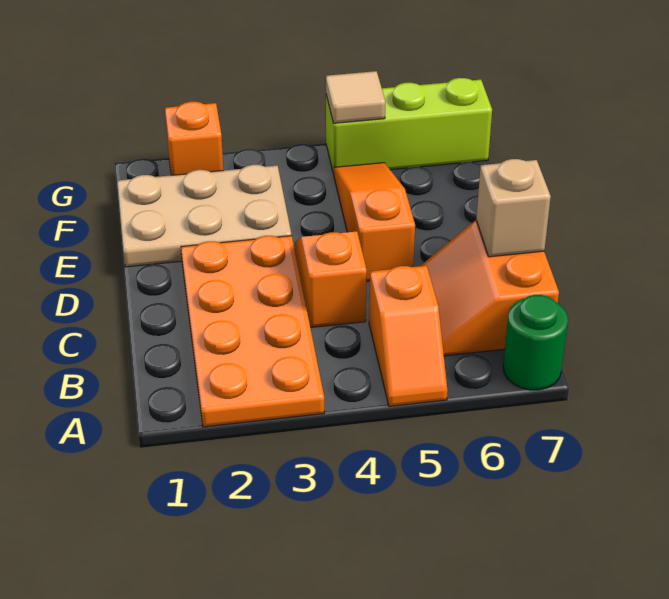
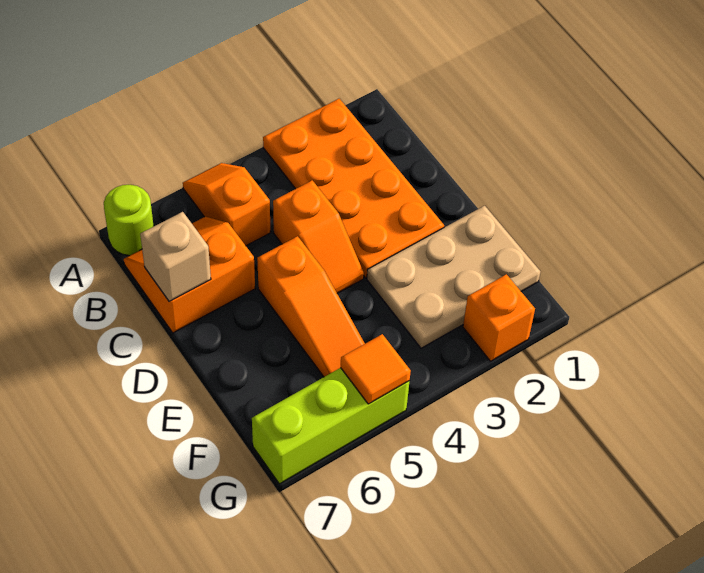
green round brick A7 level 1 -> lime round brick A7 level 1
orange slope B6:C7 level 1 top 7 -> orange slope B6:C7 level 1 top C
tan tile G5 level 2 -> orange tile G5 level 2

